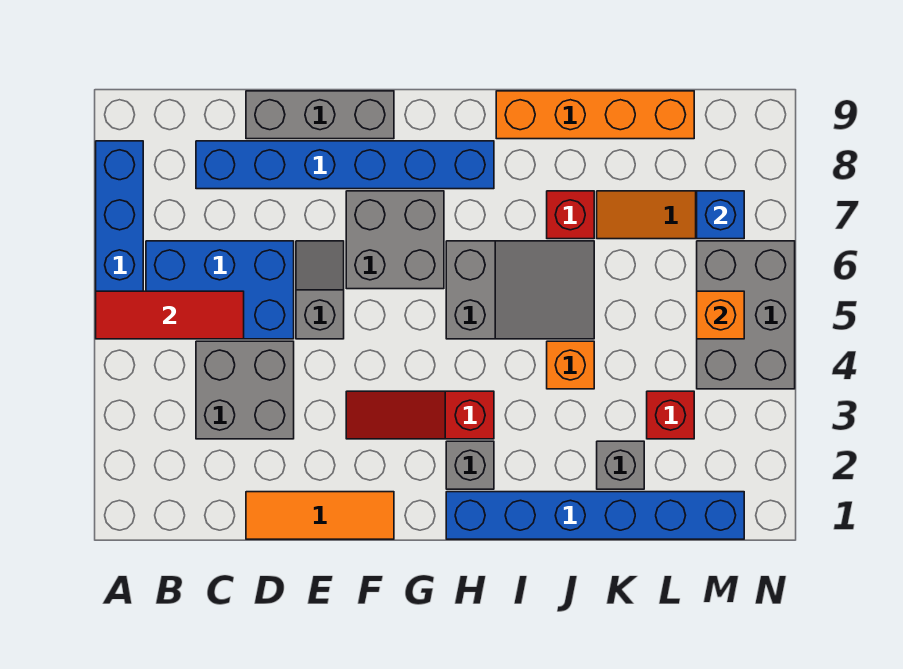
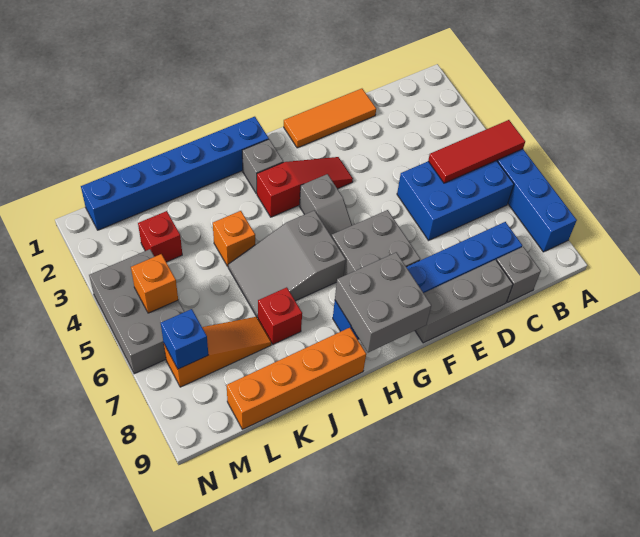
grey brick C3:D4 level 1 -> grey brick G8:H9 level 2
grey slope E5:E6 level 1 top 5 -> grey slope G4:G5 level 1 top 4
grey brick K2 level 1 -> grey brick C9 level 1

